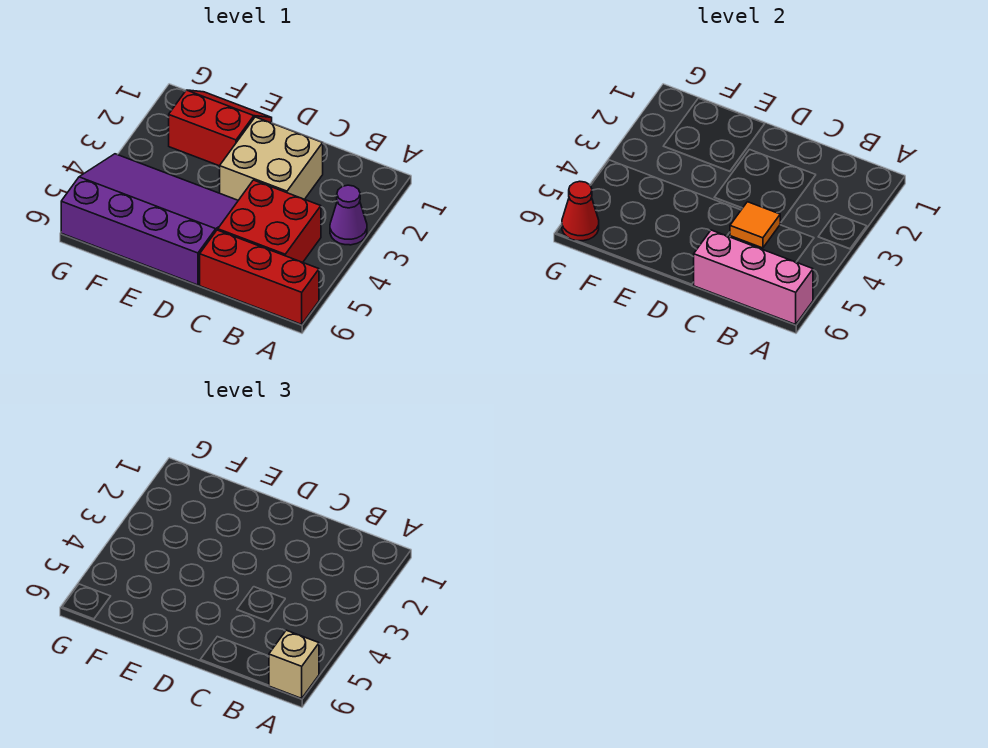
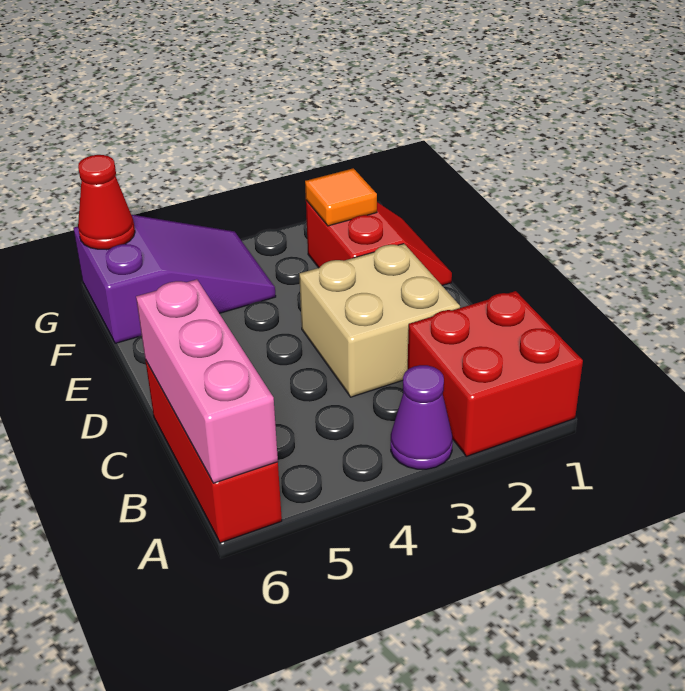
tan brick A6 level 3 -> none
red brick B4:C5 level 1 -> red brick A1:B2 level 1
orange tile C4 level 2 -> orange tile F2 level 2
purple slope D4:G6 level 1 top 6 -> purple slope F4:G6 level 1 top 6

